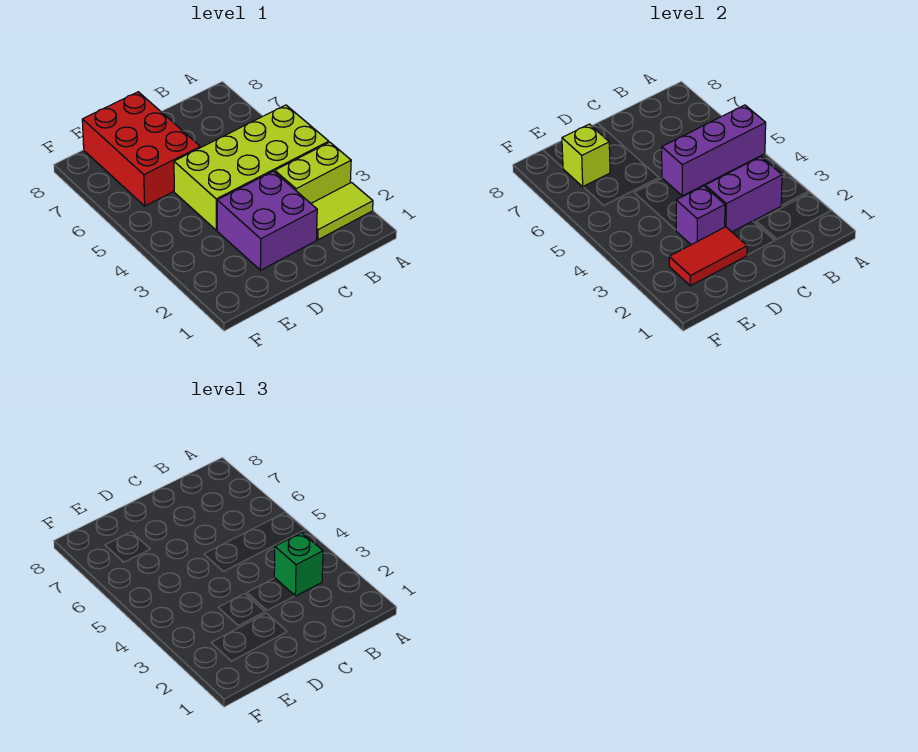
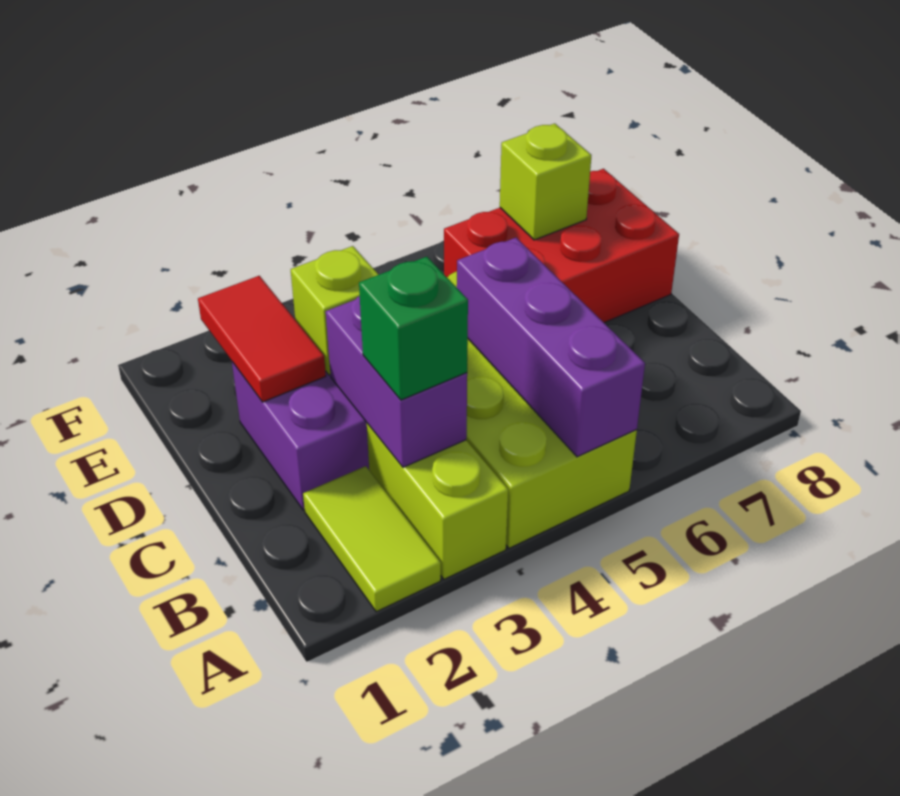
purple brick D3 level 2 -> lime brick D3 level 2

